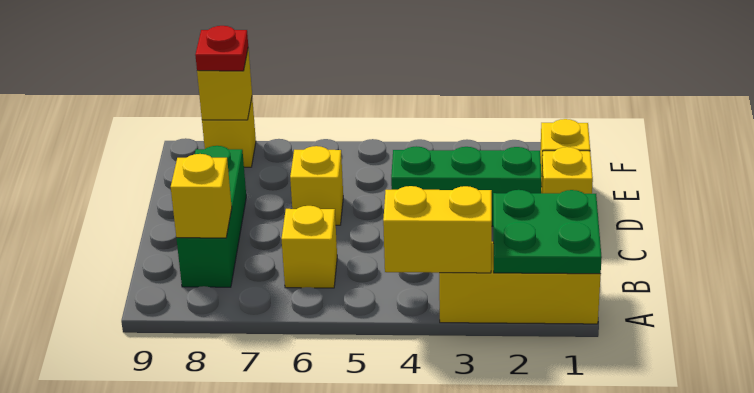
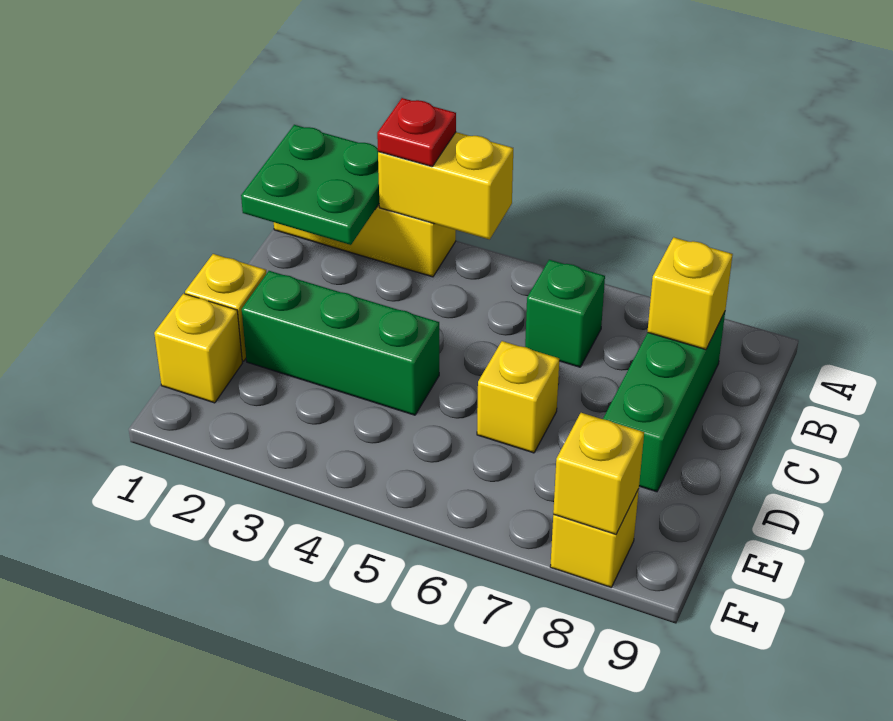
yellow brick B6 level 1 -> green brick B6 level 1
red plate F8 level 3 -> red plate A3 level 3

